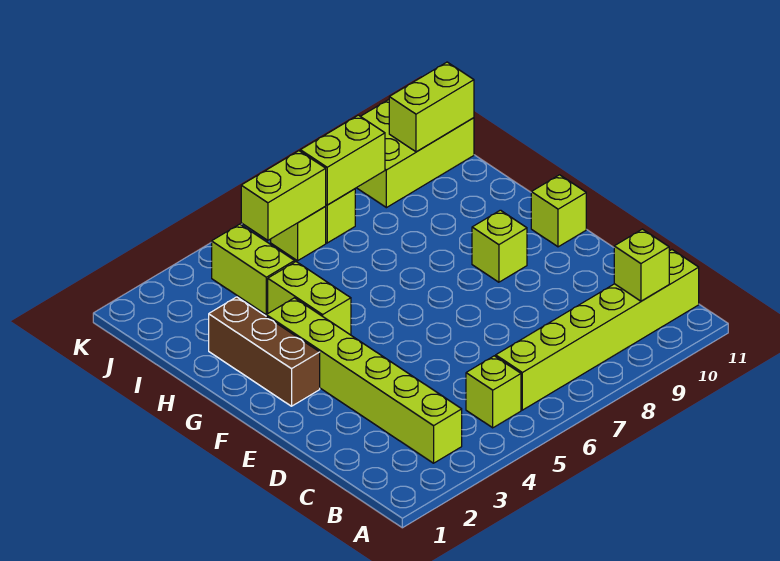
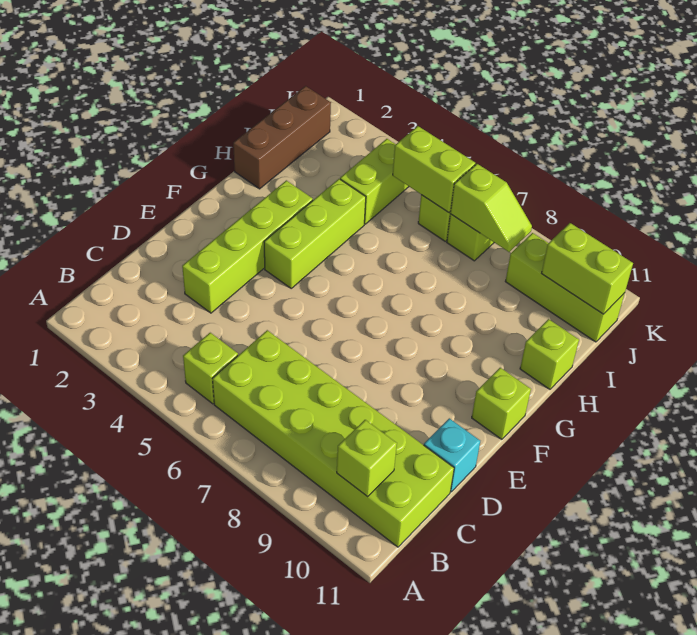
lime brick B3:G3 level 1 -> lime brick D3:G3 level 1
lime brick B6:B11 level 1 -> lime brick B6:C11 level 1
none -> cyan brick D11 level 1
brown brick F2:H2 level 1 -> brown brick H1:J1 level 1
lime brick F9 level 1 -> lime brick H11 level 1
lime brick G4:H4 level 1 -> lime brick F4:H4 level 1
lime brick J7:J8 level 2 -> lime slope J7:J8 level 2 top 7
lime brick J9:K11 level 1 -> lime brick J9:J11 level 1

